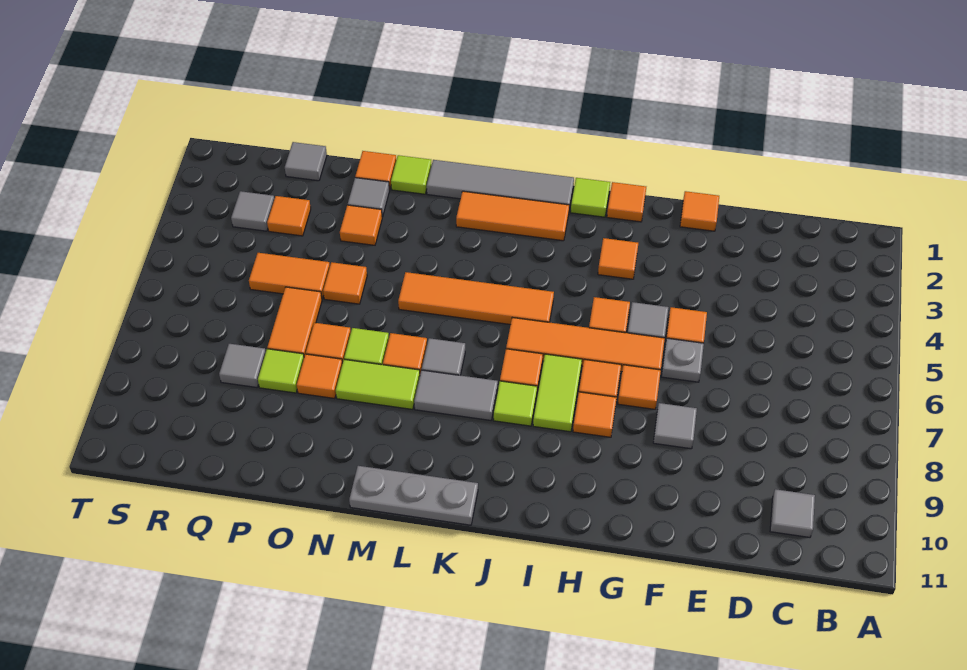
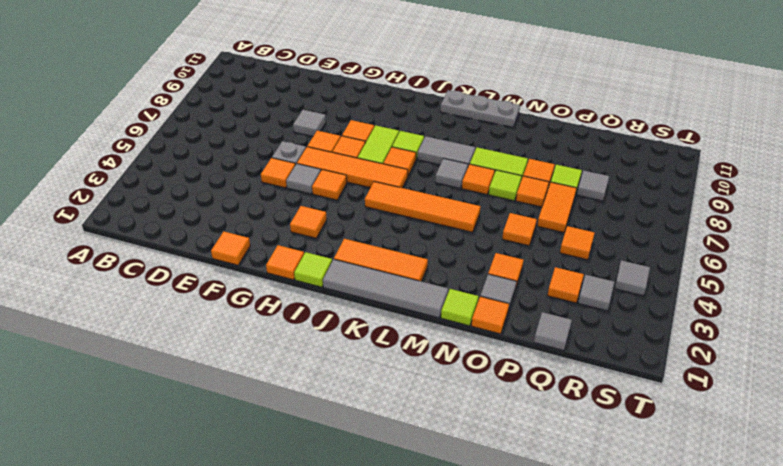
grey tile C10 level 1 -> grey tile S4 level 1
orange tile P5:Q5 level 1 -> orange tile Q5 level 1

